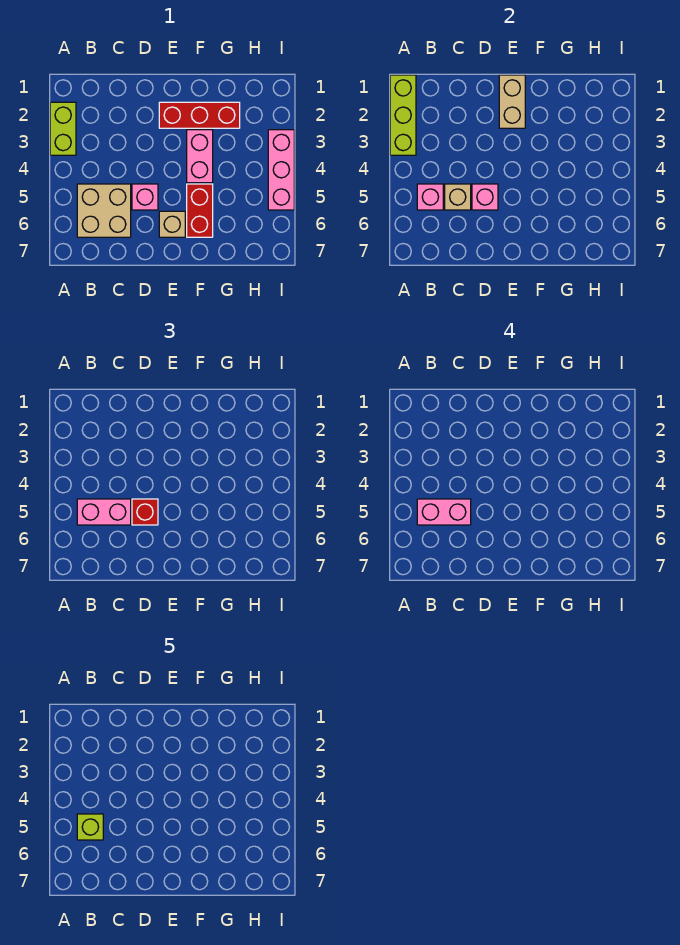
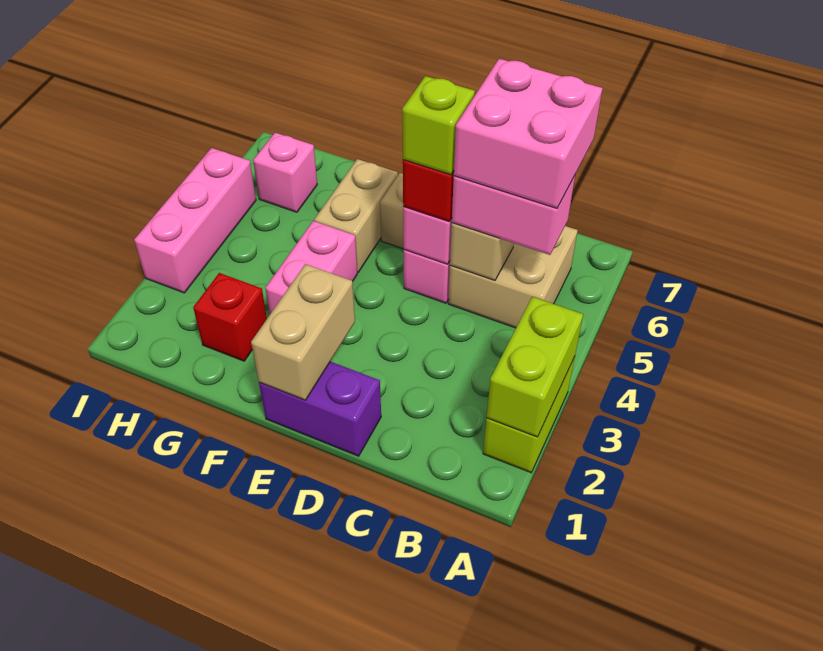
lime brick A1:A3 level 2 -> lime brick A2:A3 level 2
pink brick B5 level 2 -> pink brick H6 level 1
pink brick B5:C5 level 4 -> pink brick B5:C6 level 4
lime brick B5 level 5 -> lime brick D5 level 4
none -> purple brick D1:E1 level 1
red brick E2:G2 level 1 -> red brick G2 level 1
red brick F5:F6 level 1 -> tan brick F5:F6 level 1

